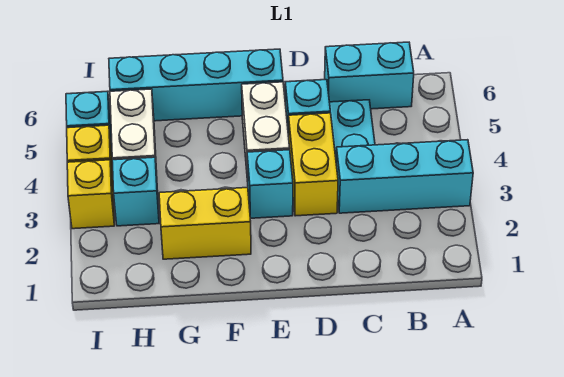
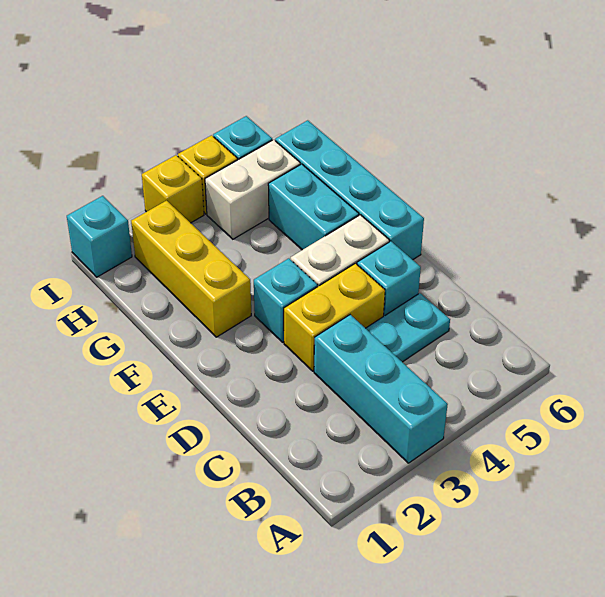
cyan brick B6:C6 level 1 -> cyan brick F5:G5 level 1
yellow brick F2:G2 level 1 -> yellow brick F2:H2 level 1
cyan brick H3 level 1 -> cyan brick I1 level 1

